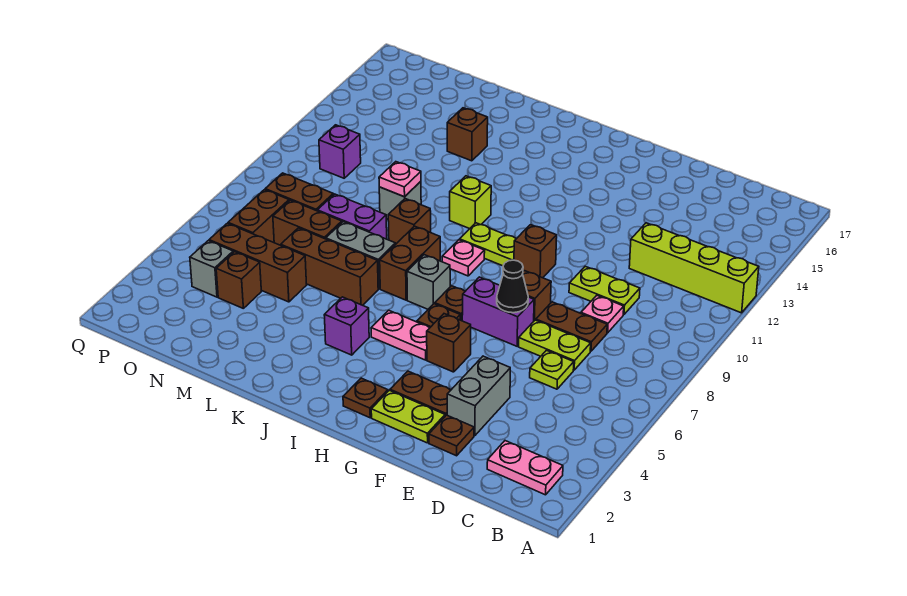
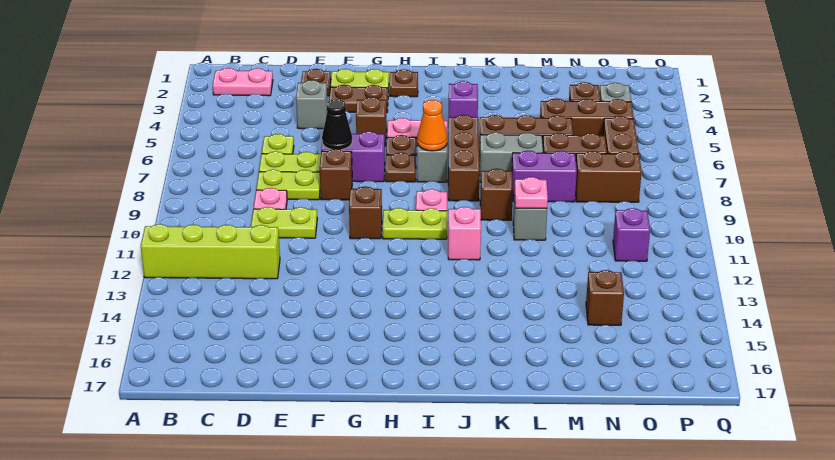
brown plate D8:E8 level 1 -> lime plate D8:E8 level 1
grey brick E3:E4 level 1 -> grey brick E4 level 1
none -> orange cone I7 level 2
brown brick J7:J8 level 1 -> brown brick J6:J8 level 1
lime brick J11 level 1 -> pink brick J11 level 1
brown brick L14 level 1 -> brown brick N14 level 1

